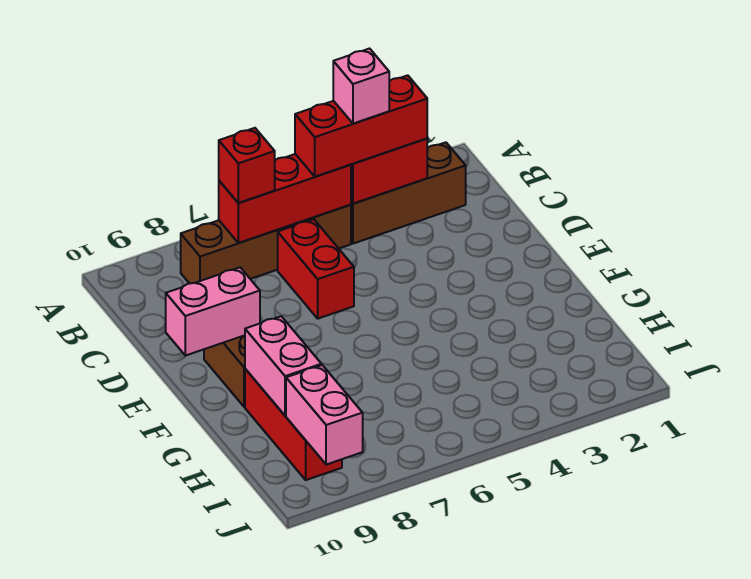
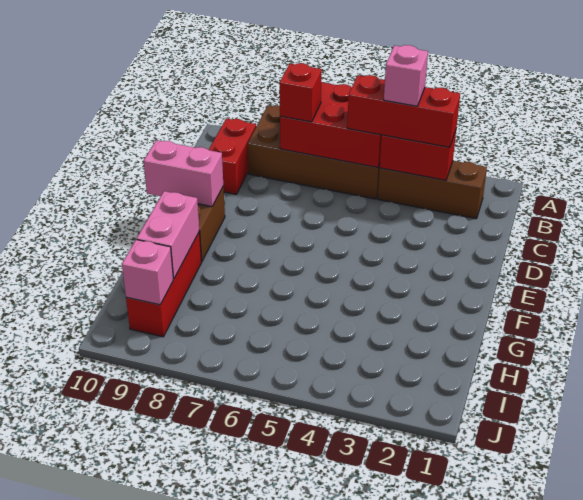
brown brick B5:B8 level 1 -> brown brick A5:B8 level 1
red brick B5:B7 level 2 -> red brick A5:B7 level 2
red brick C6:D6 level 1 -> red brick B9:C9 level 1
pink brick I9:J9 level 2 -> pink brick I9 level 2

